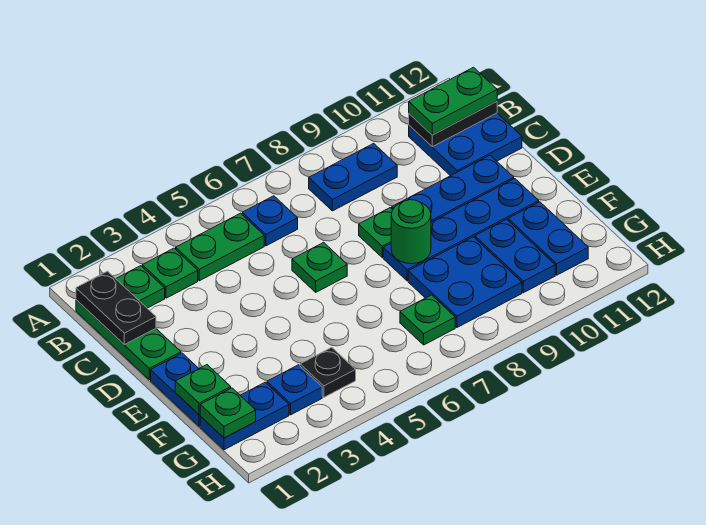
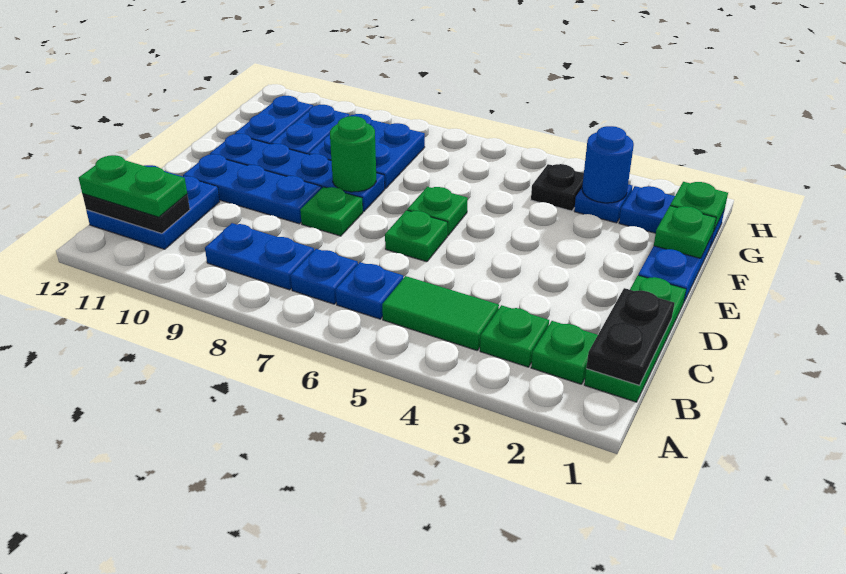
green plate B4:B5 level 1 -> green tile B4:B5 level 1
none -> blue plate B7 level 1
none -> blue round brick G3 level 2
green plate G7 level 1 -> green plate E6 level 1

